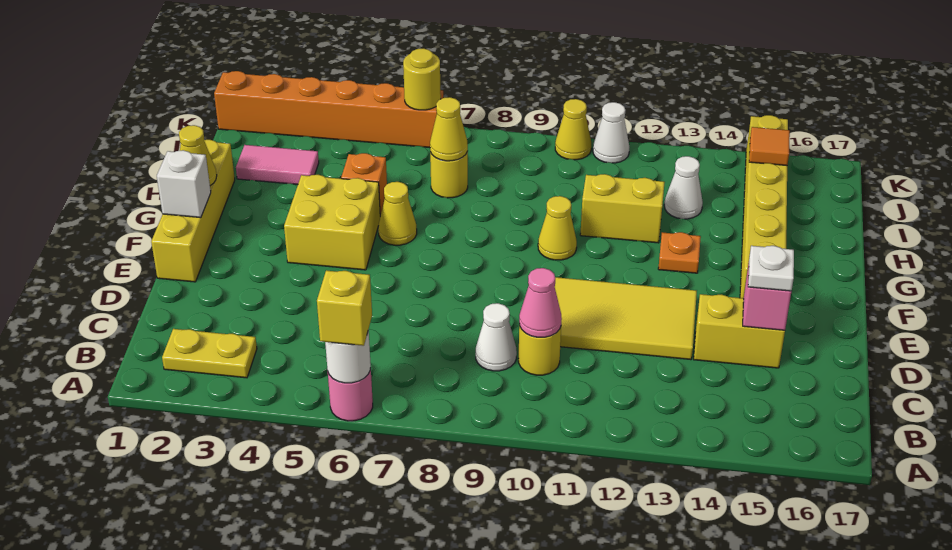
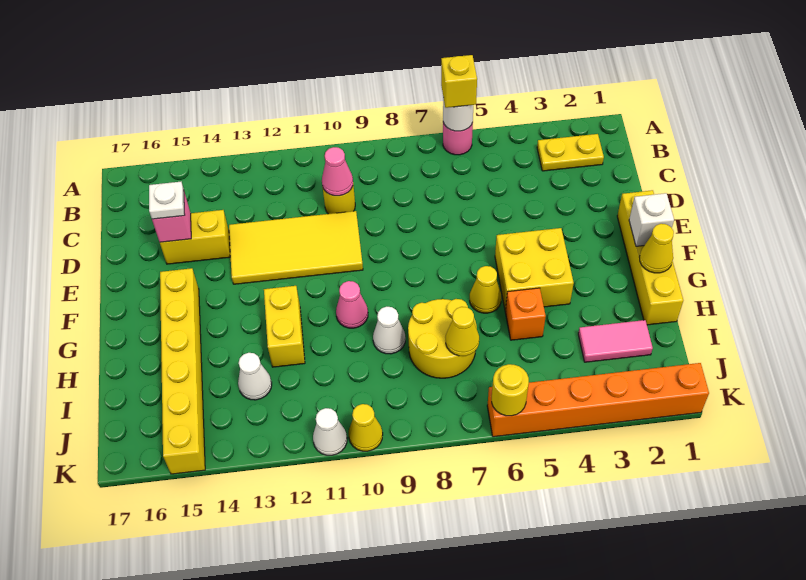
white cone C9 level 1 -> white cone H9 level 1
yellow cone G10 level 1 -> pink cone G10 level 1
orange plate G13 level 1 -> none
yellow brick H11:H12 level 1 -> yellow brick G12:H12 level 1
yellow round brick I7 level 1 -> yellow round brick H7:I8 level 1
orange tile J15 level 2 -> none

